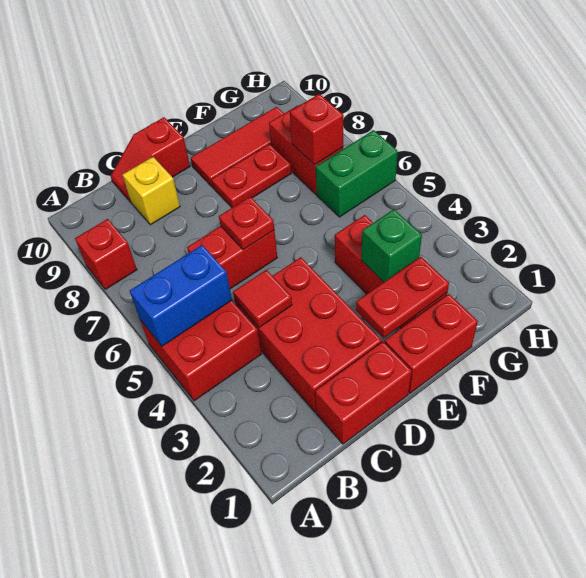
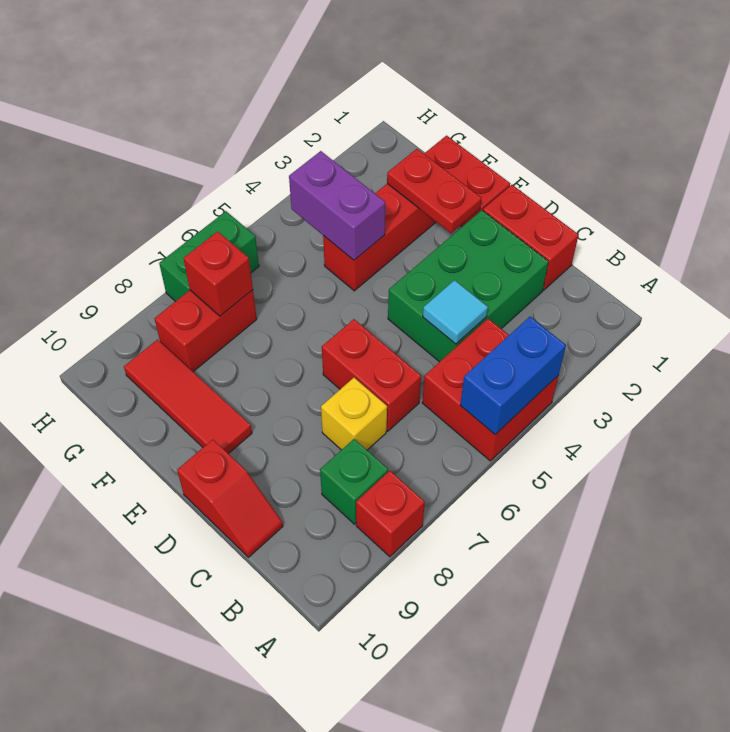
blue brick A5:B5 level 2 -> blue brick A4:A5 level 2
red brick C2:D4 level 1 -> green brick C2:D4 level 1
red tile C4 level 2 -> cyan tile C4 level 2
yellow brick C9 level 1 -> yellow brick C7 level 1
red plate D6 level 2 -> none
red plate E8:F8 level 1 -> none
green brick F3 level 2 -> green brick B8 level 1
none -> purple brick F4:G4 level 2
green brick G6:H6 level 1 -> green brick H6:H7 level 1

